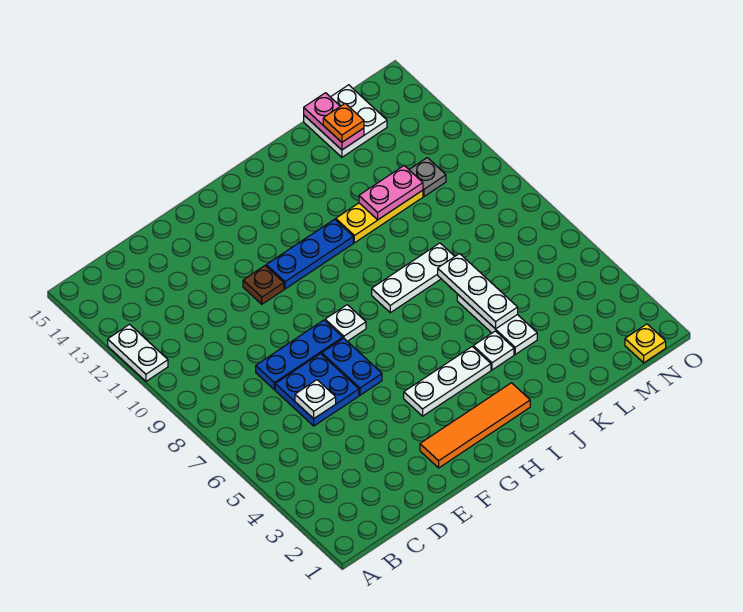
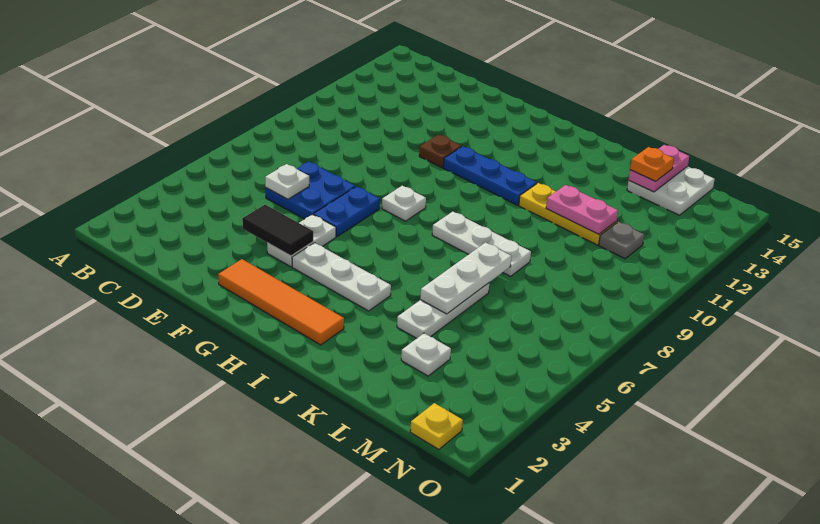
white plate A11:A12 level 1 -> white plate F4:F5 level 1
blue plate D8:F8 level 1 -> none
none -> black tile E4:F4 level 2
white plate J4 level 1 -> white plate L3 level 1

